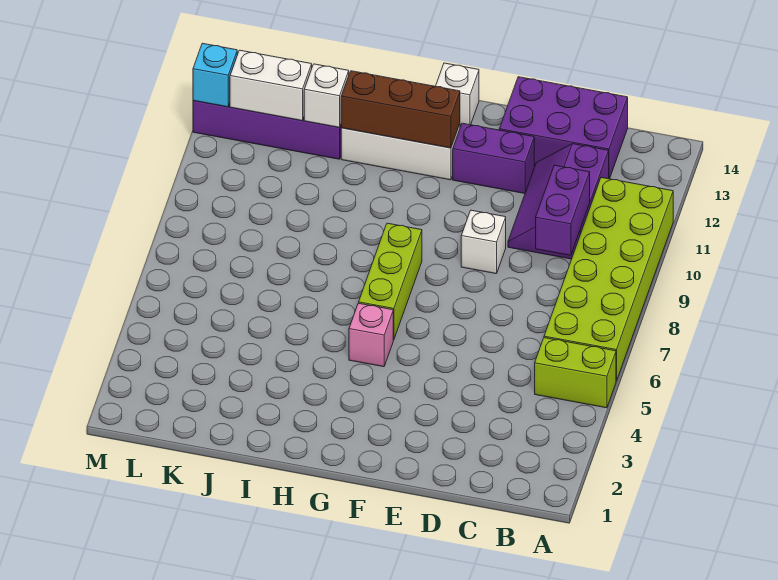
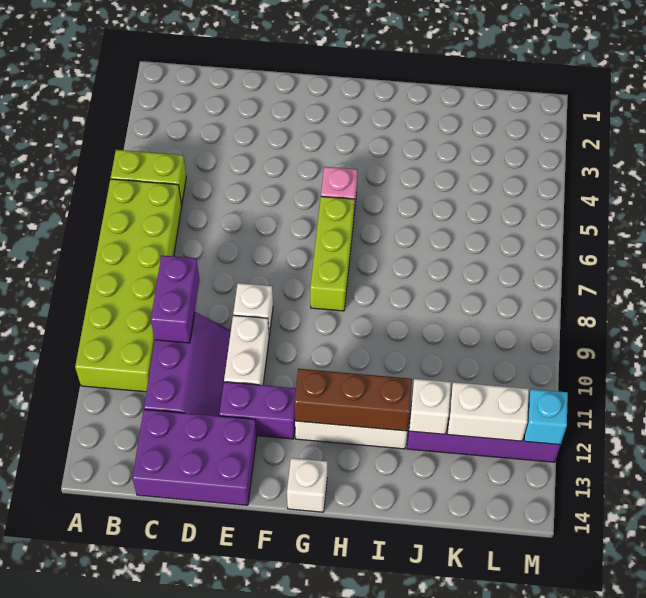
none -> white brick E10:E11 level 1

